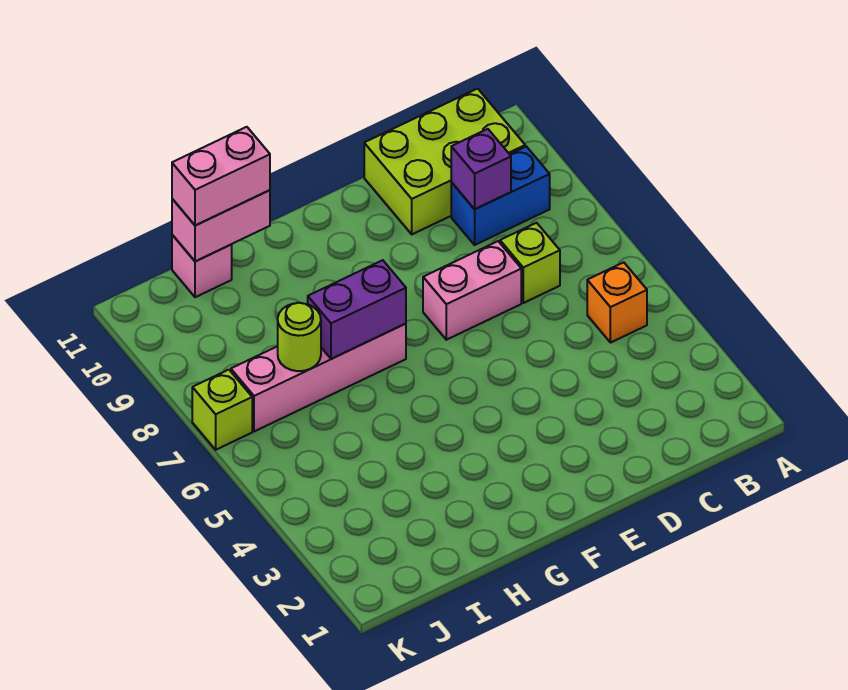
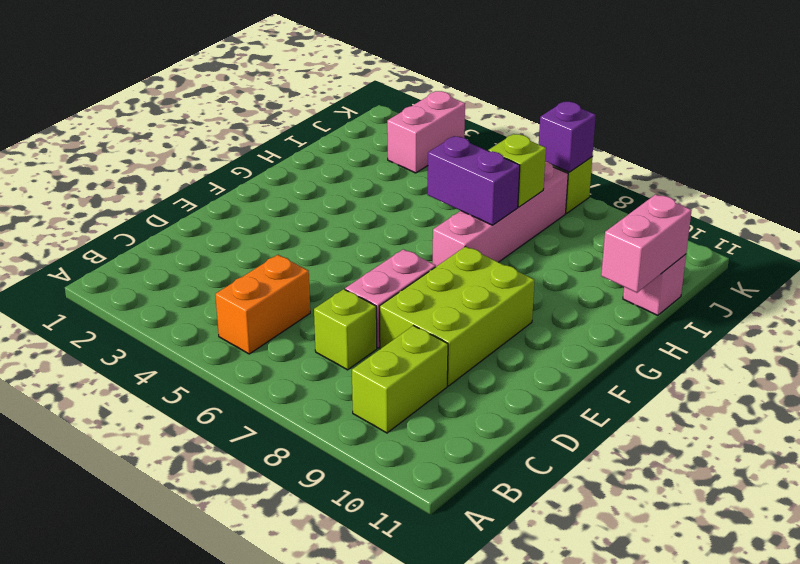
orange brick B5 level 1 -> orange brick B5:C5 level 1
blue brick B9:C9 level 1 -> lime brick B9:C9 level 1
lime brick B10:D11 level 1 -> lime brick D8:F9 level 1
purple brick C9 level 2 -> purple brick K7 level 2
purple brick G7:H7 level 2 -> purple brick H6:H7 level 2
pink brick H11:I11 level 3 -> pink brick J3:K3 level 1
lime round brick I7 level 2 -> lime brick I7 level 2

